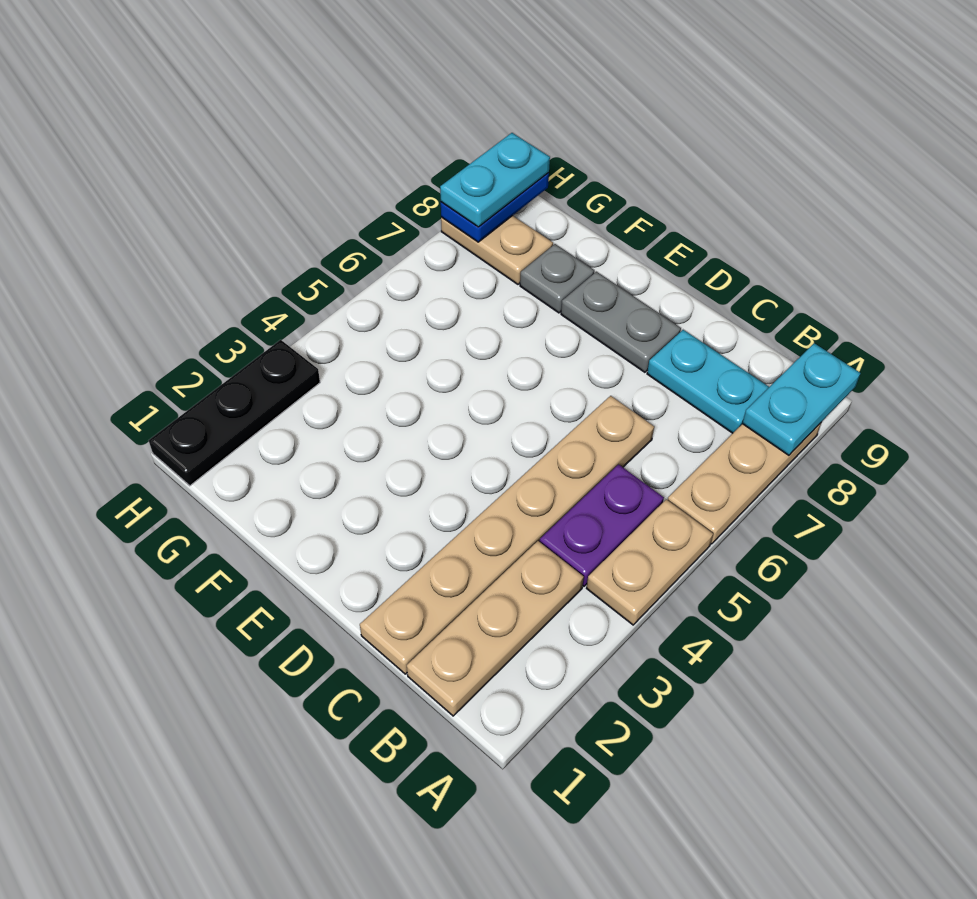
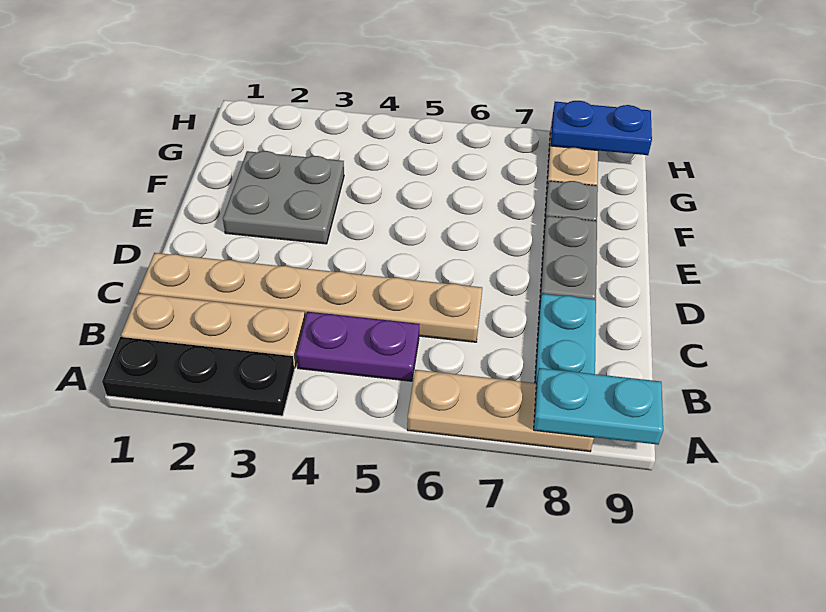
tan plate A4:A5 level 1 -> none
none -> grey plate E2:F3 level 1
black plate H1:H3 level 1 -> black plate A1:A3 level 1
cyan plate H8:H9 level 3 -> none

